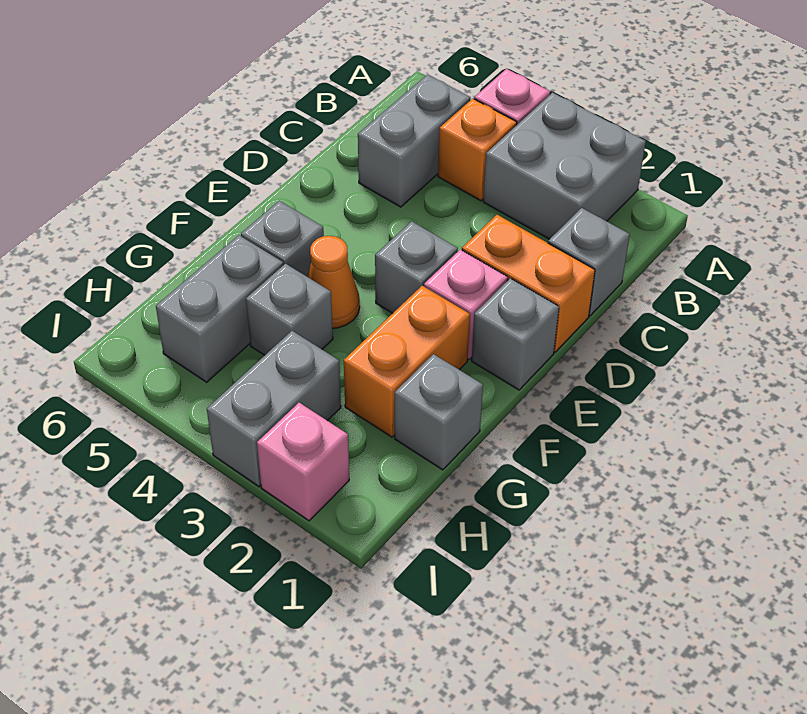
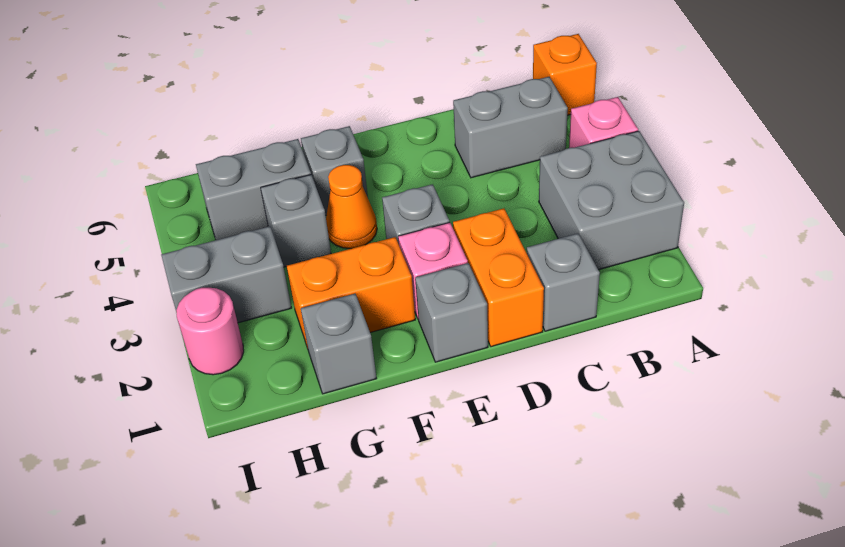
orange brick B4 level 1 -> orange brick A6 level 1
pink brick I2 level 1 -> pink round brick I2 level 1

